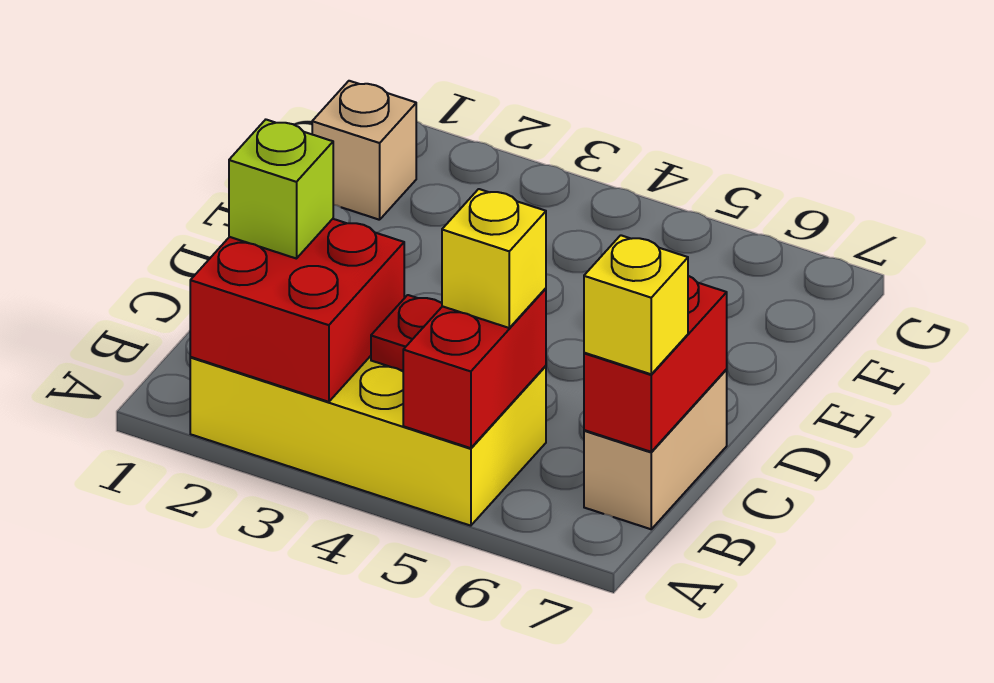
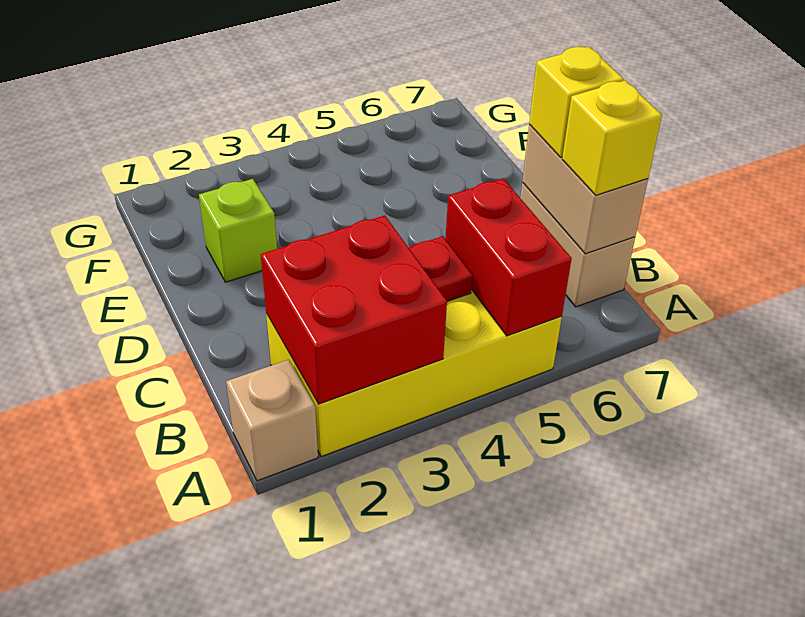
lime brick B2 level 3 -> lime brick E2 level 1
yellow brick B5 level 3 -> yellow brick C7 level 3
red brick B7:C7 level 2 -> tan brick B7:C7 level 2
tan brick F1 level 1 -> tan brick A1 level 1

